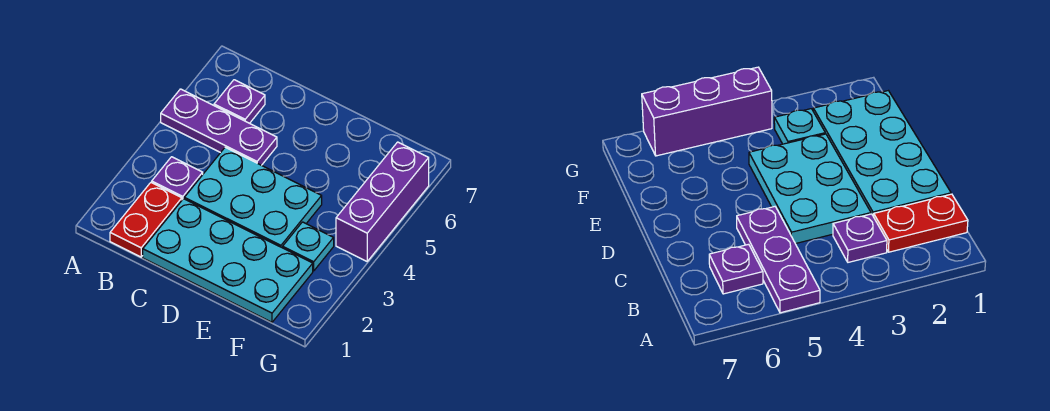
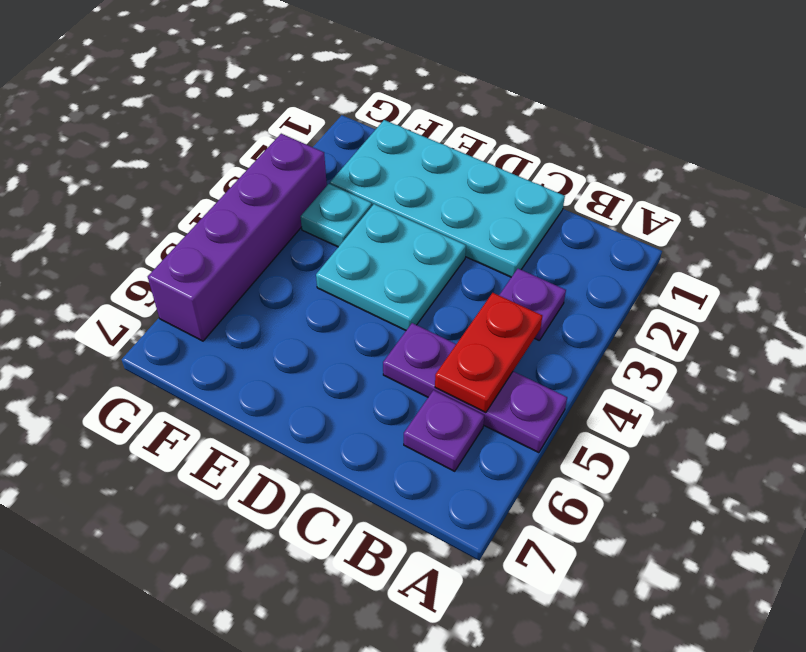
red plate B1:B2 level 1 -> red plate B4:B5 level 2
cyan plate C3:E4 level 1 -> cyan plate D3:E4 level 1
purple brick G4:G6 level 1 -> purple brick G3:G6 level 1

